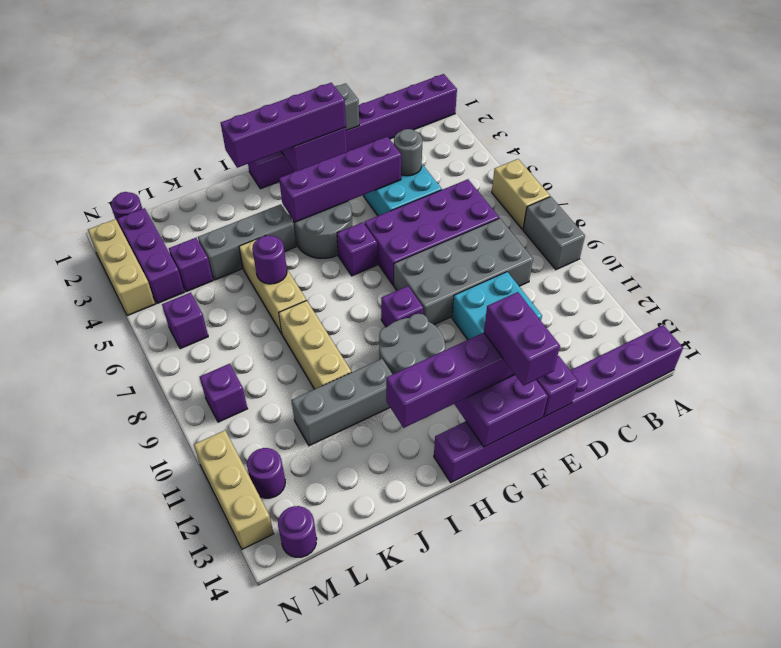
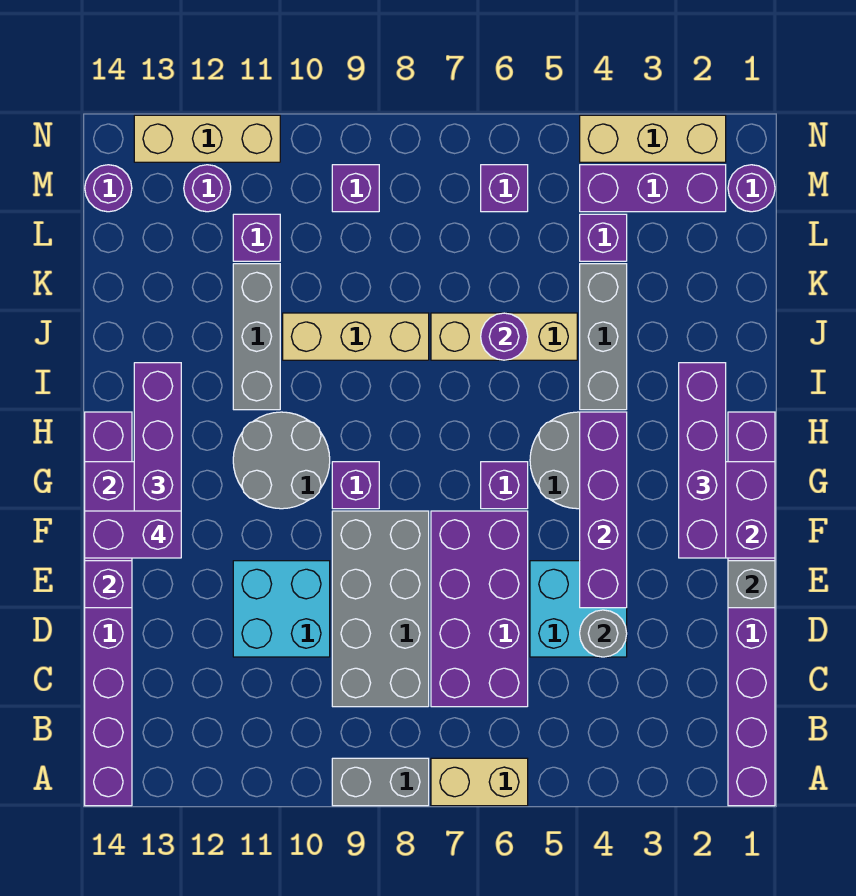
none -> purple brick L11 level 1

